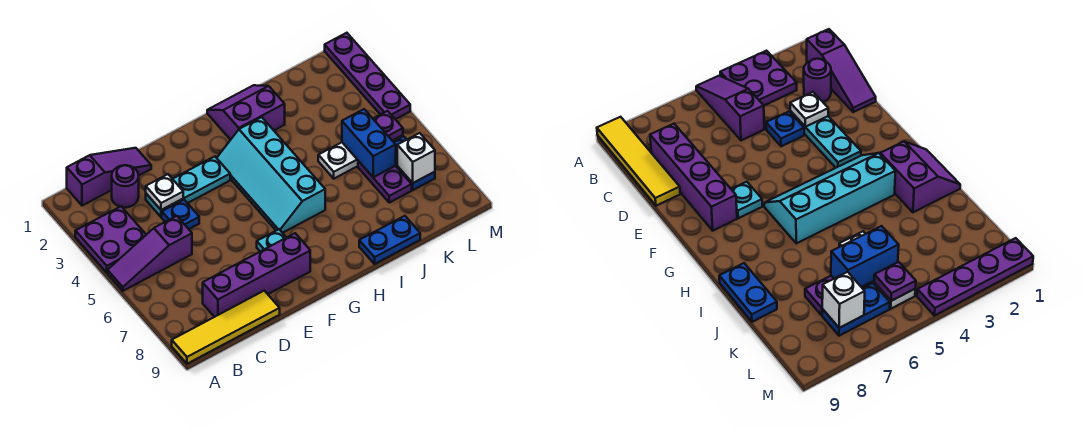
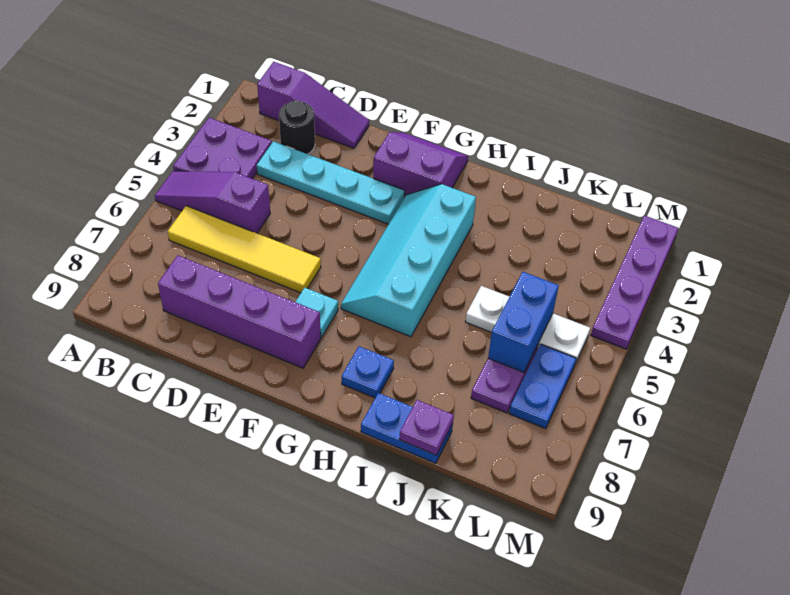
yellow tile A9:D9 level 1 -> yellow tile B6:E6 level 1
purple round brick C2 level 1 -> black round brick C2 level 1
cyan plate D3:F3 level 1 -> cyan plate C3:F3 level 1
white plate D3 level 2 -> none
blue plate D4 level 1 -> blue plate H8 level 1
purple slope H1:I2 level 1 top 2 -> purple slope F1:G2 level 1 top 2
purple plate L5 level 2 -> purple plate J9 level 2
white brick L7 level 2 -> none

